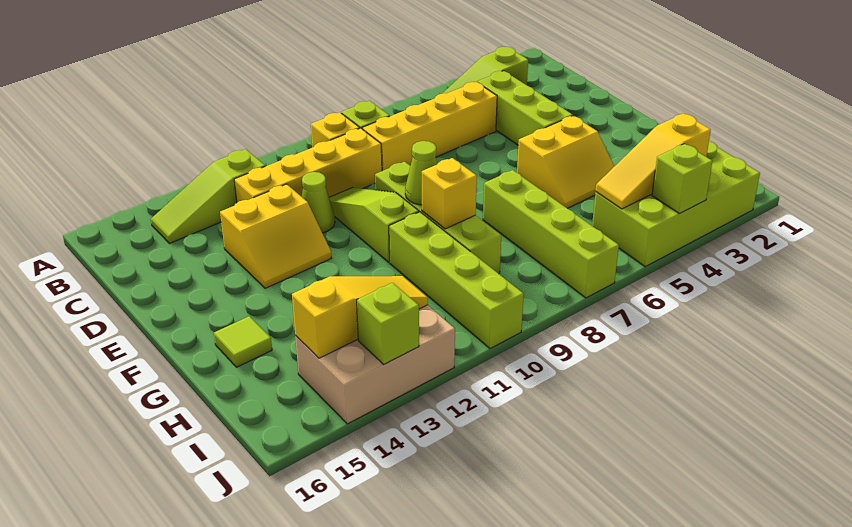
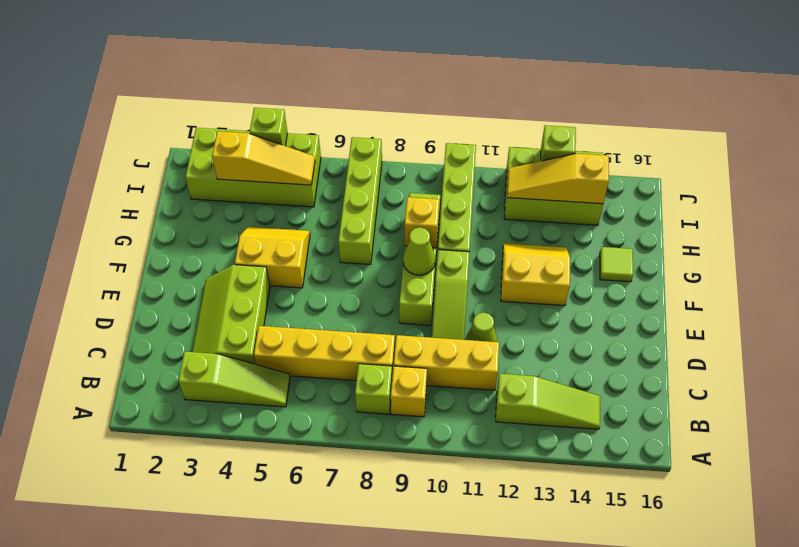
yellow brick C9:C12 level 1 -> yellow brick C9:C11 level 1
yellow slope D12:E13 level 1 top D -> yellow slope F12:G13 level 1 top F
tan brick I12:J14 level 1 -> lime brick I12:J14 level 1

